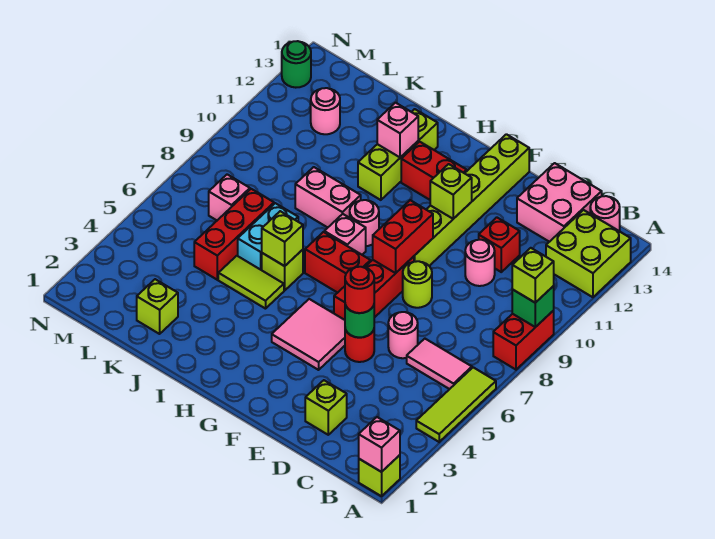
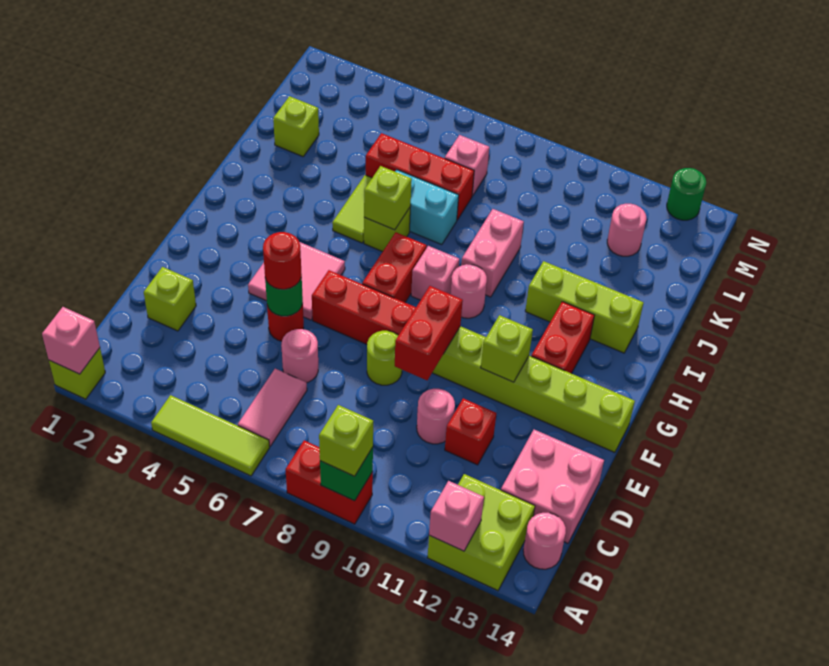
red brick F8:F9 level 2 -> red brick E9:F9 level 2
pink brick I12 level 2 -> pink brick A12 level 2

